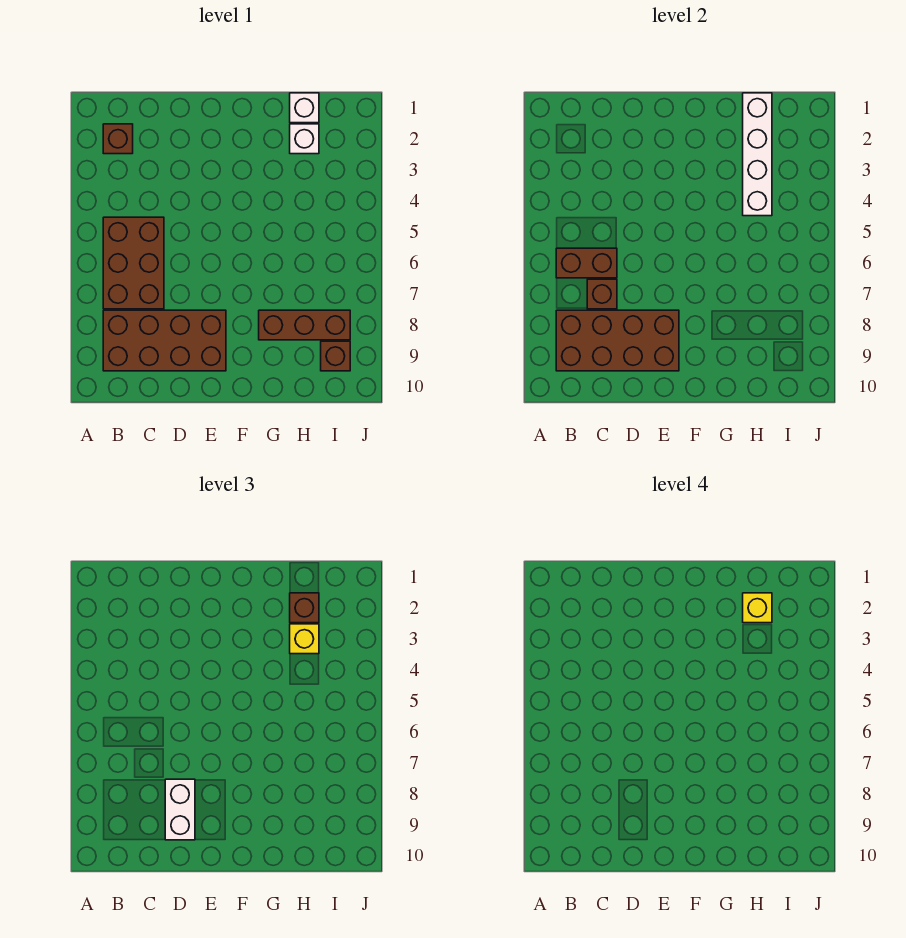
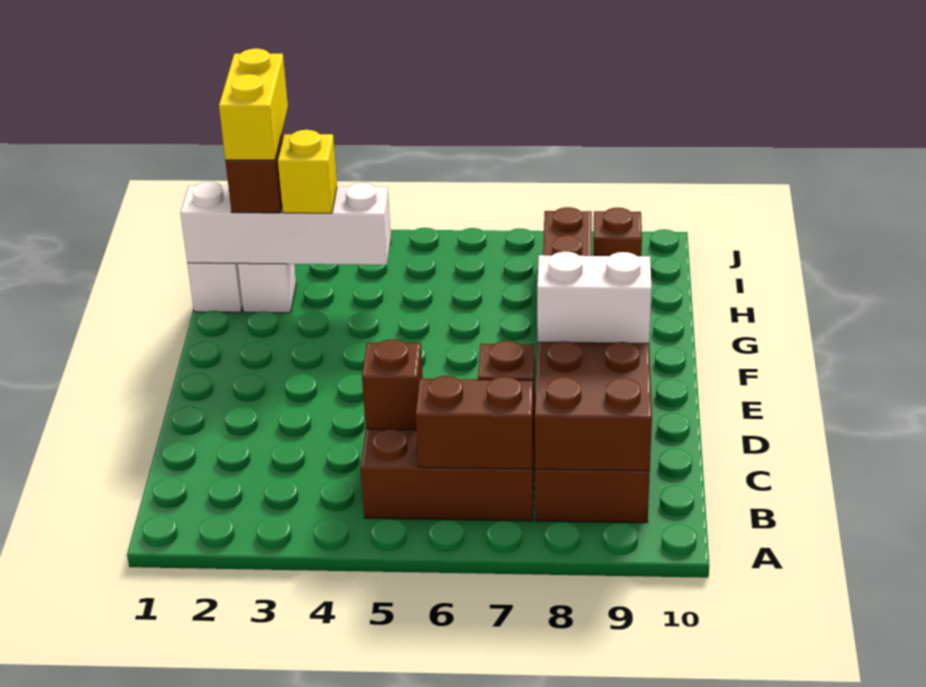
brown brick B2 level 1 -> brown brick C5 level 2
brown brick B6:C6 level 2 -> brown brick B6:B7 level 2
yellow brick H2 level 4 -> yellow brick H2:I2 level 4

